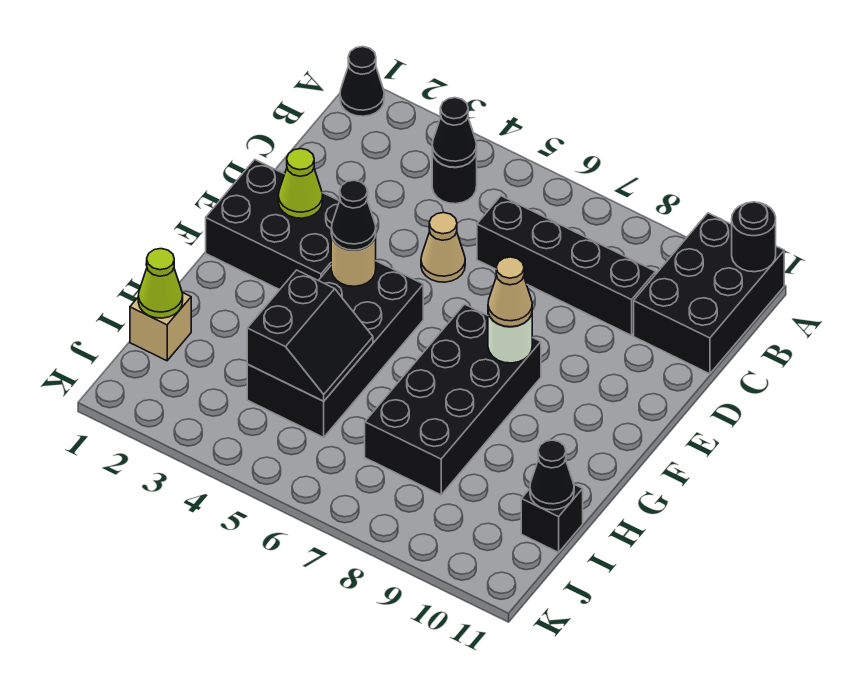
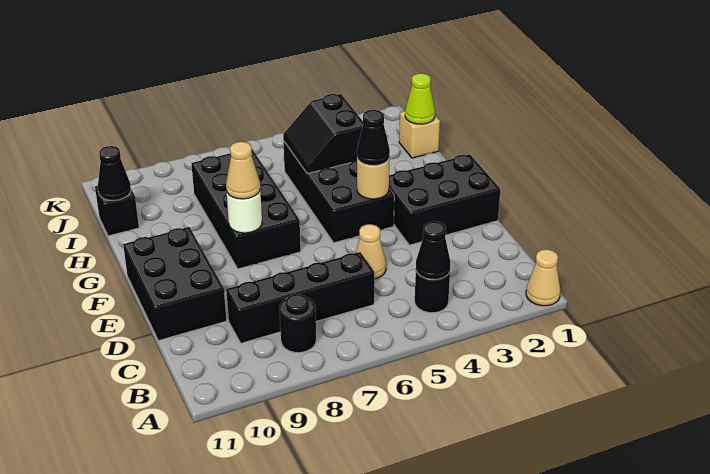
black cone A1 level 1 -> tan cone A1 level 1
black brick A10:C11 level 1 -> black brick D10:F11 level 1
black round brick A11 level 2 -> black round brick B8 level 1
lime cone E2 level 2 -> none

